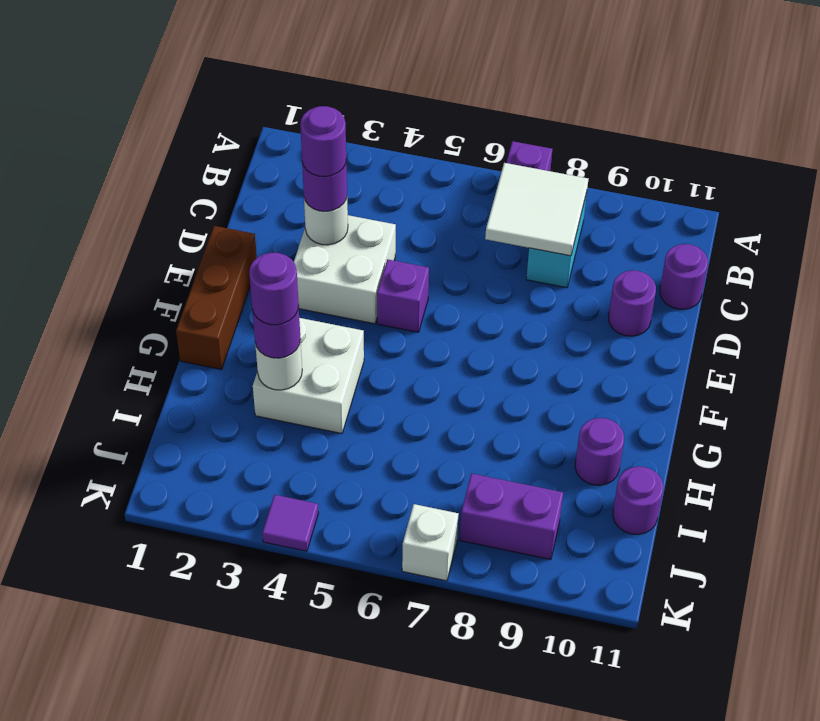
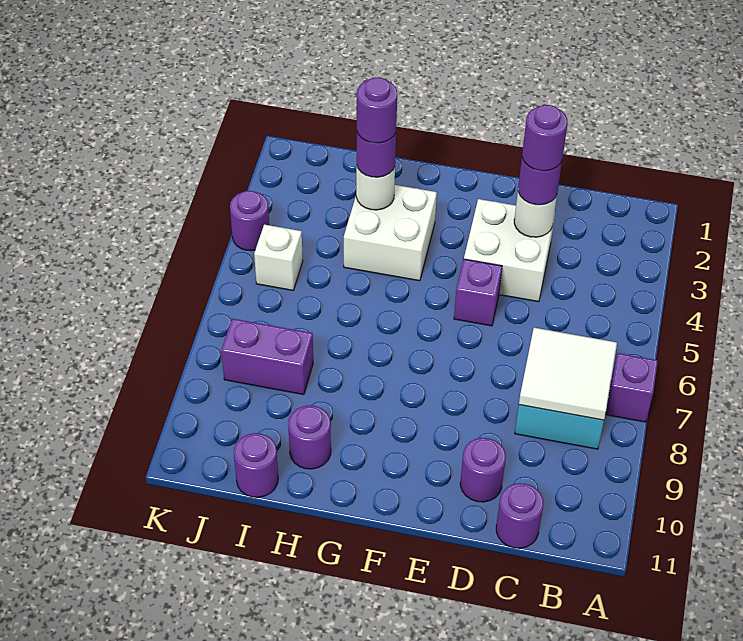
brown brick E1:G1 level 1 -> none
purple brick J8:J9 level 1 -> purple brick I8:J8 level 1
purple tile K4 level 1 -> purple round brick K4 level 1
white brick K7 level 1 -> white brick J5 level 1

